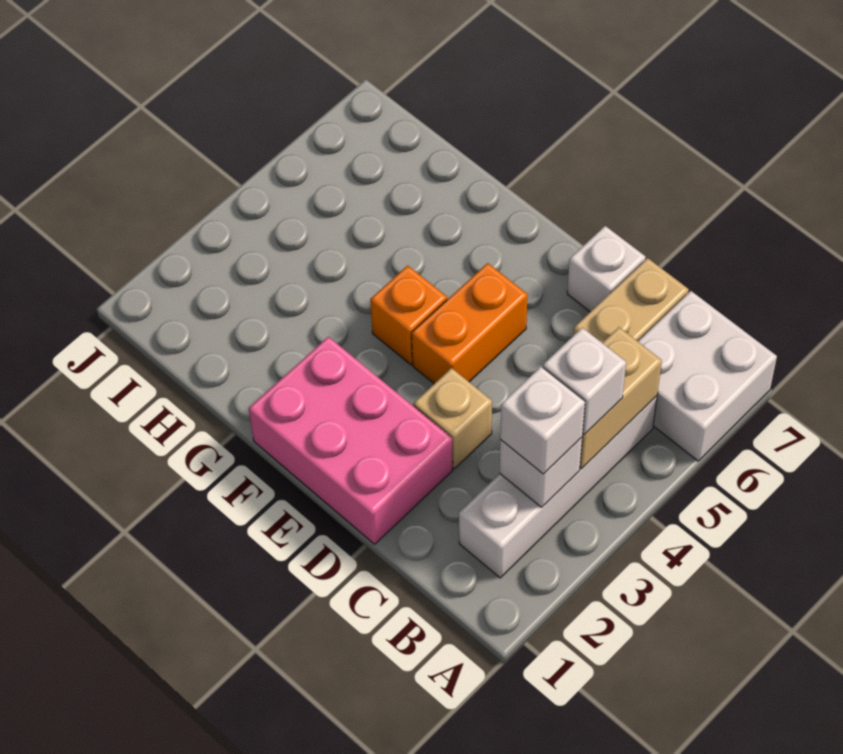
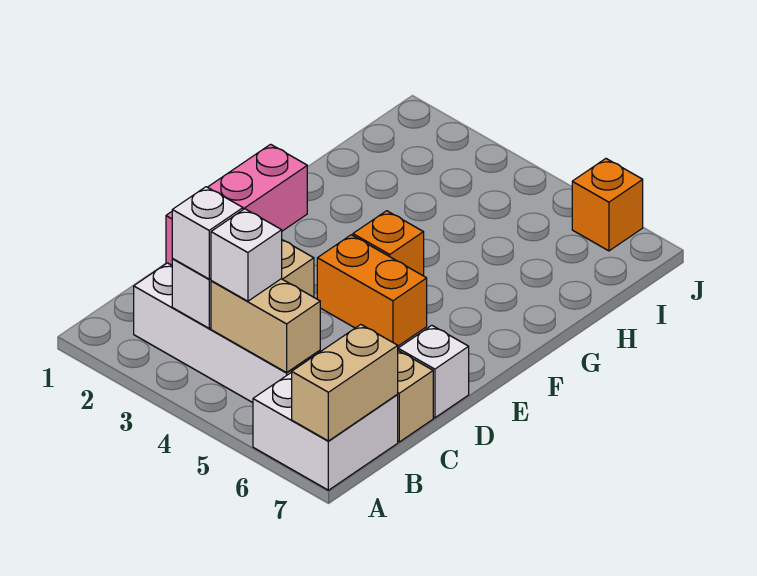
none -> tan brick A7:B7 level 2
pink brick D1:F2 level 1 -> pink brick D1:F1 level 1
none -> orange brick J6 level 1

